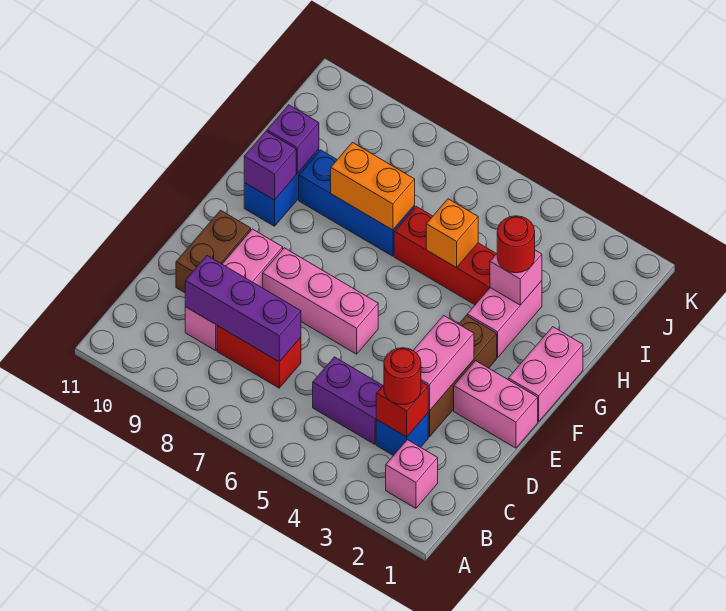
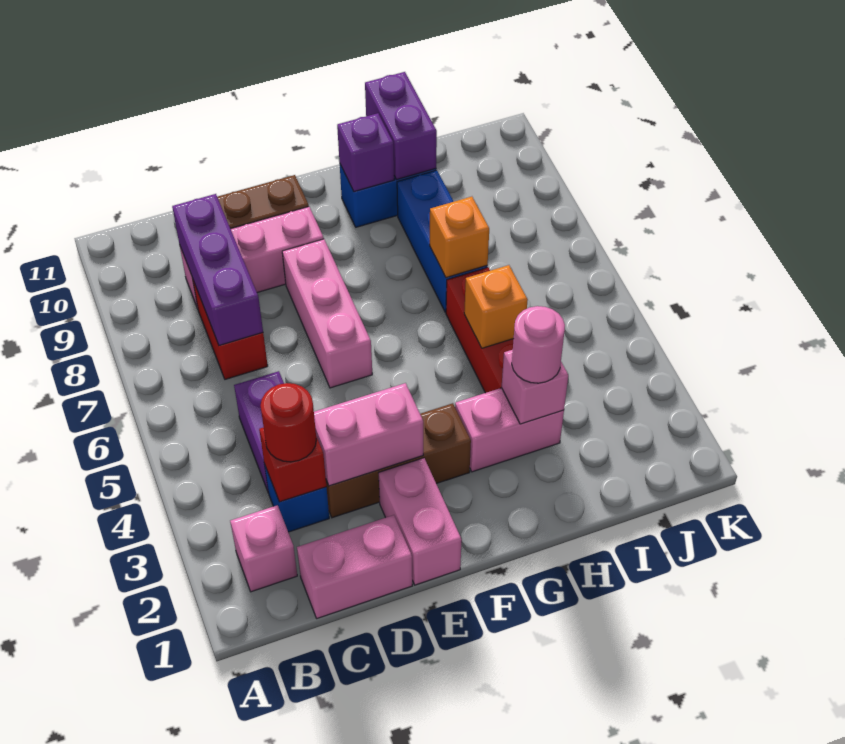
pink brick F1:G1 level 1 -> pink brick C1:D1 level 1
red round brick H3 level 3 -> pink round brick H3 level 3
orange brick H7:H8 level 2 -> orange brick H7 level 2
purple brick H10 level 2 -> purple brick H10:H11 level 2

